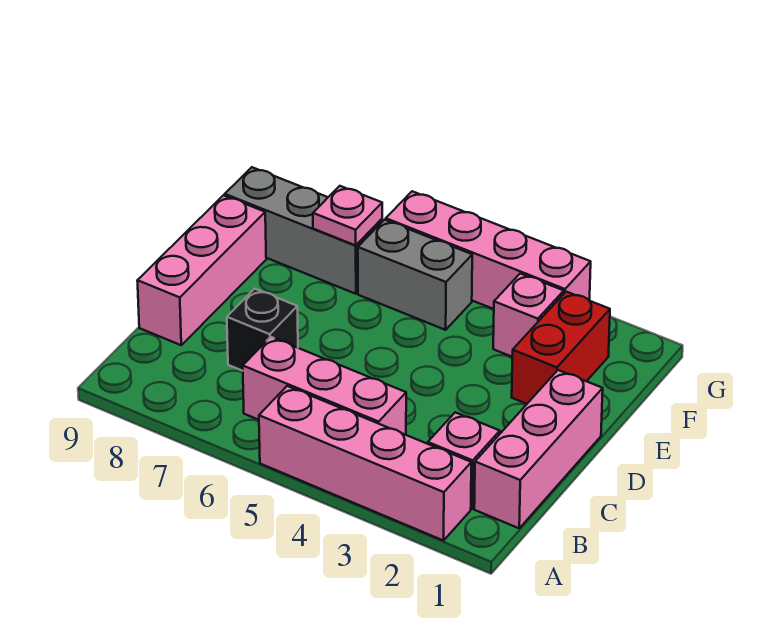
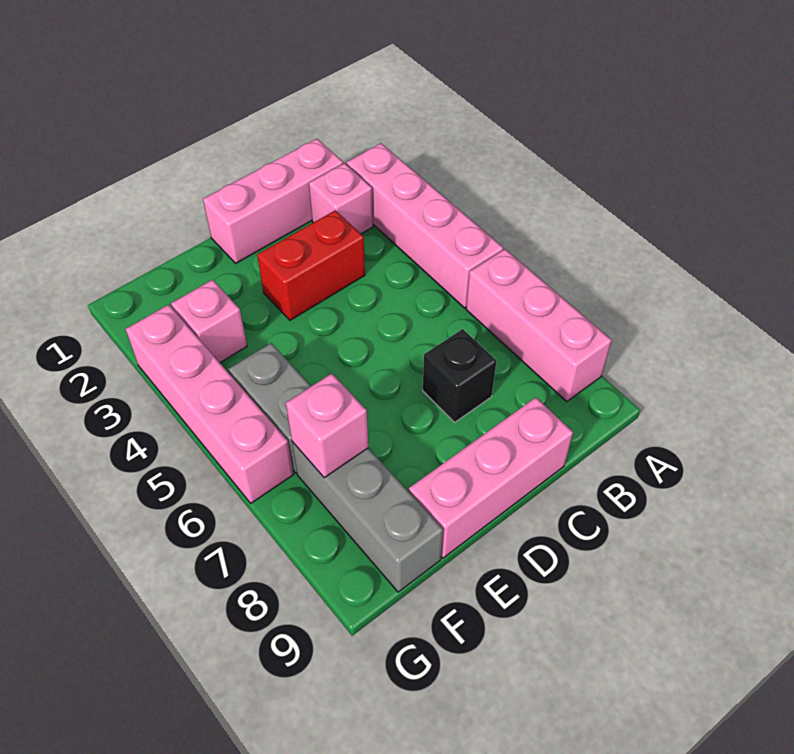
pink brick B4:B6 level 1 -> pink brick A6:A8 level 1
red brick E2:F2 level 1 -> red brick C3:D3 level 1
pink plate F7 level 2 -> pink brick F7 level 2

